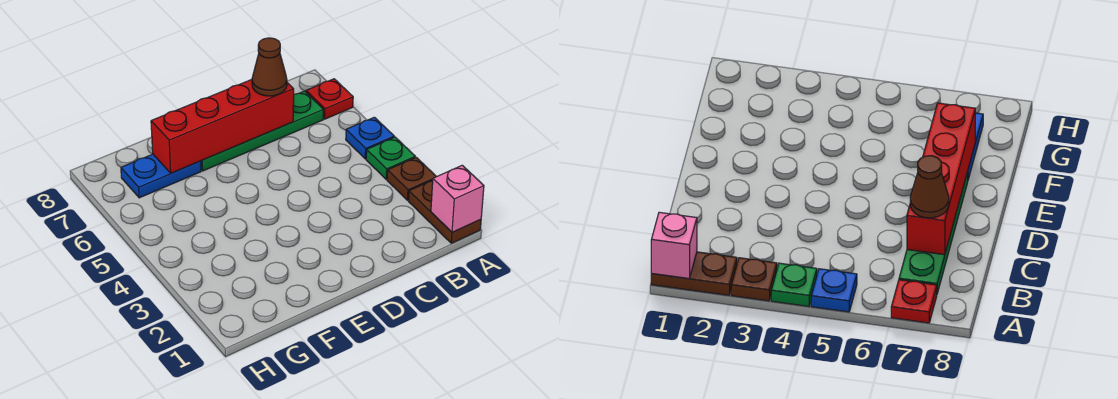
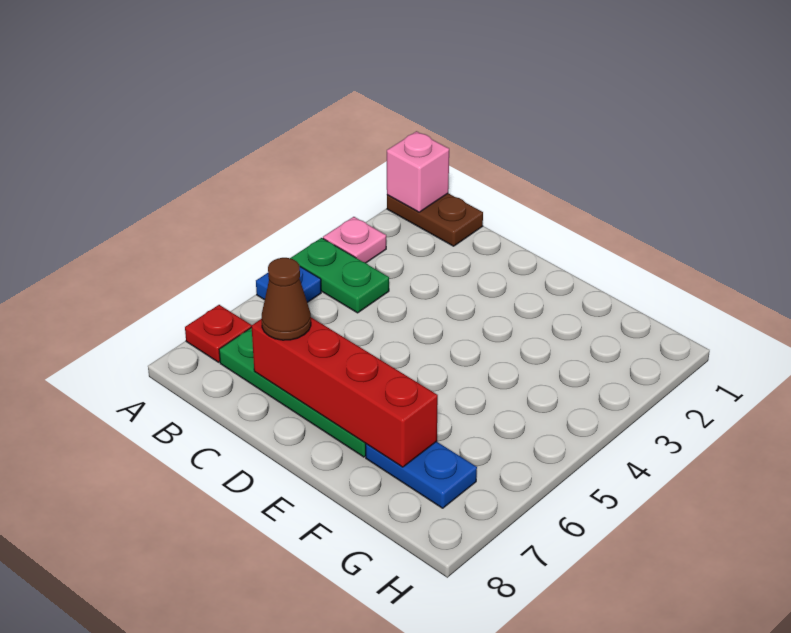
brown plate A1:A2 level 1 -> brown plate A1:B1 level 1
brown plate A3 level 1 -> pink plate A3 level 1
green plate A4 level 1 -> green plate A4:B4 level 1

